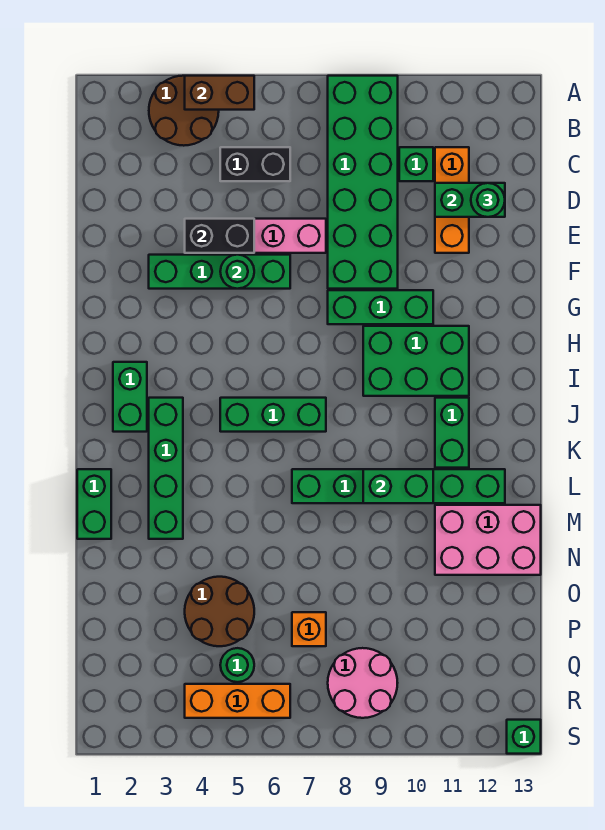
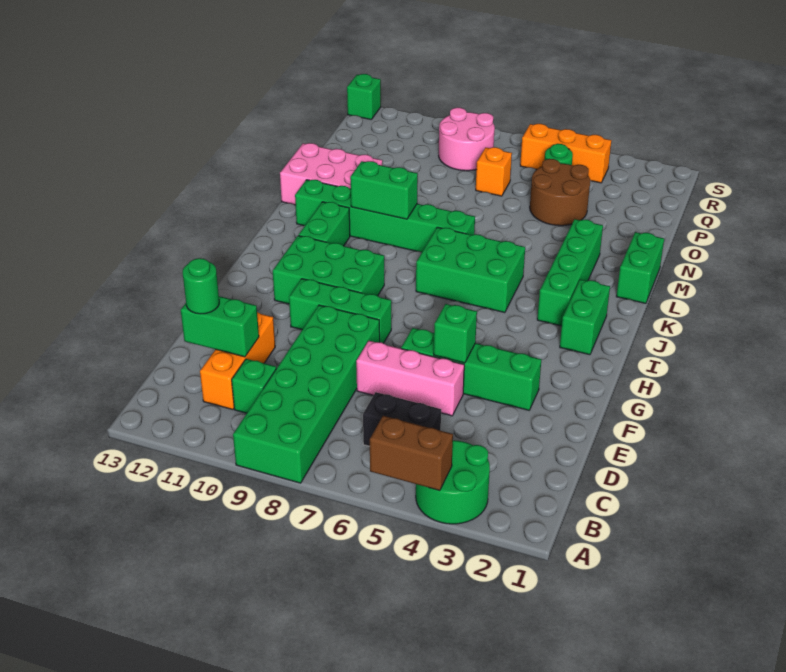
brown round brick A3:B4 level 1 -> green round brick A3:B4 level 1
black brick E4:E5 level 2 -> none
green round brick F5 level 2 -> green brick F5 level 2
green brick J5:J7 level 1 -> green brick J5:K7 level 1

